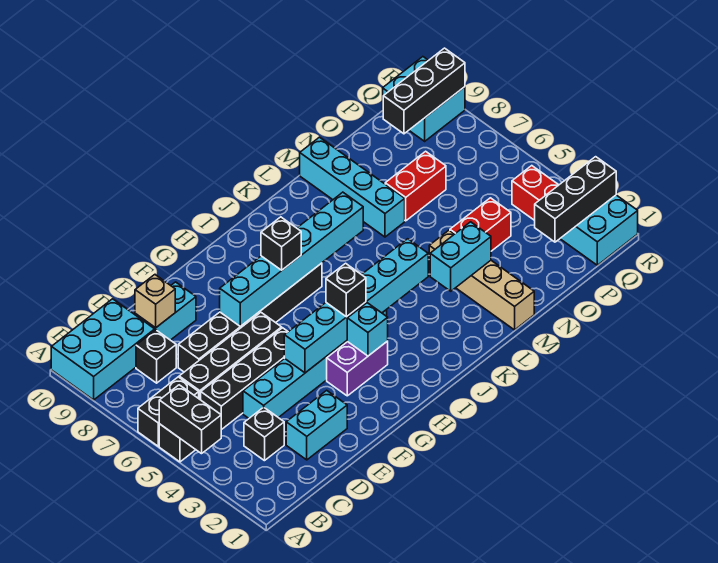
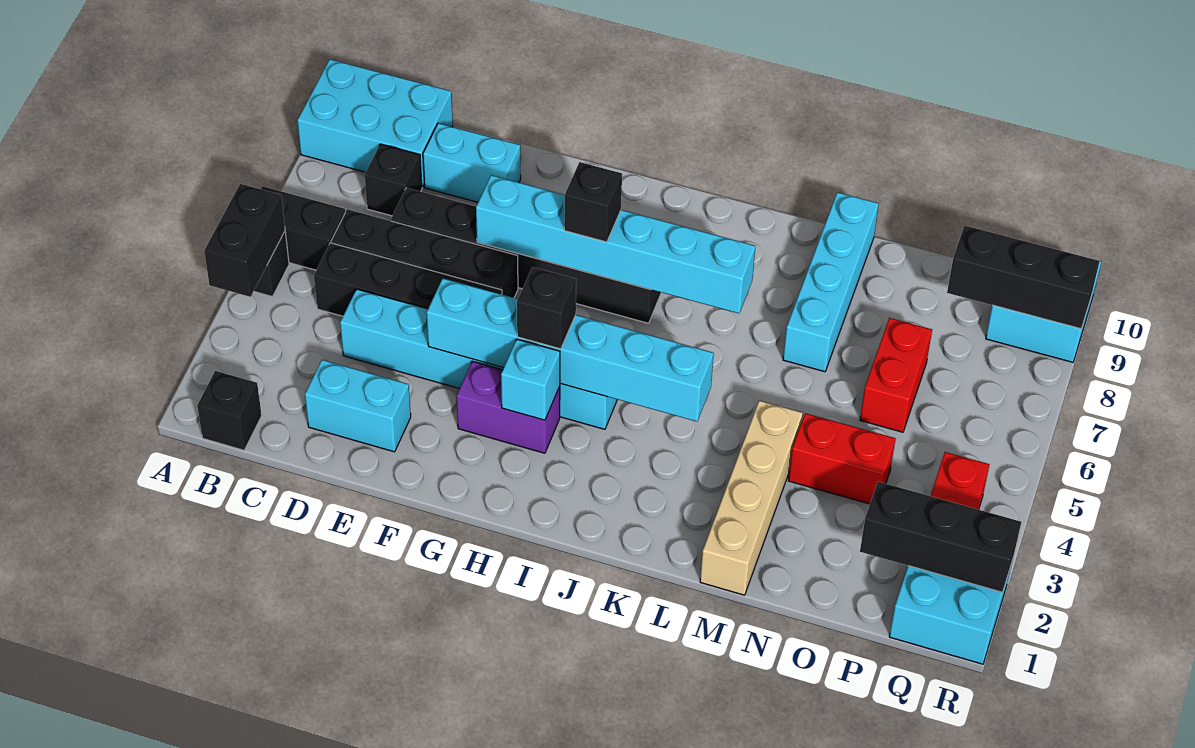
black brick C3 level 1 -> black brick B1 level 1
tan brick D9 level 2 -> none
cyan brick L3:M3 level 2 -> none
red brick N7:O7 level 1 -> red brick O6:O7 level 1

